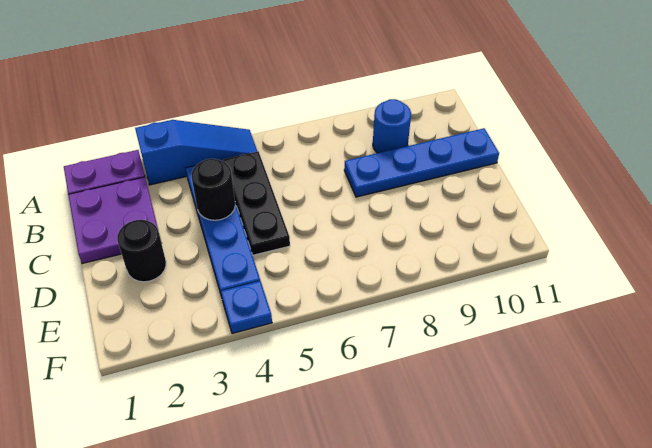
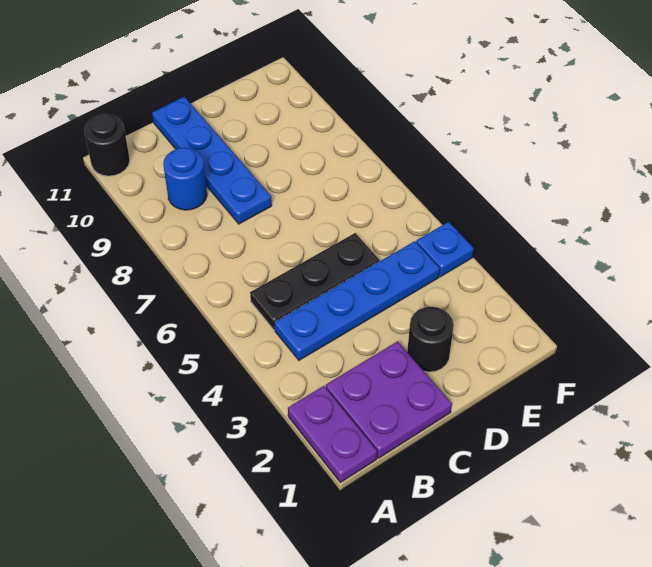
blue slope A3:A5 level 1 top 3 -> none
black round brick C4 level 2 -> black round brick A11 level 1

